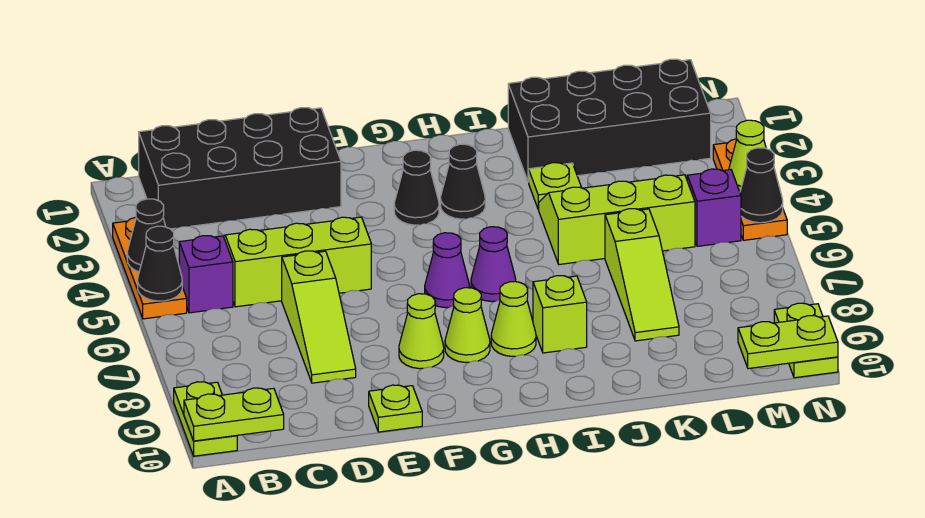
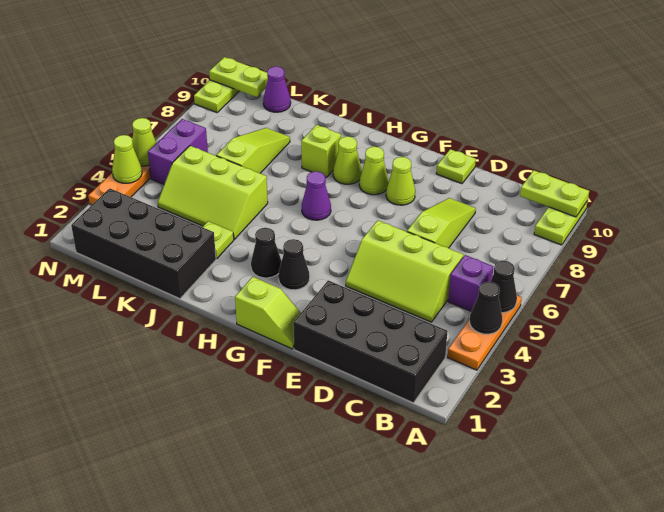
none -> lime slope F1:G1 level 1 top G
purple cone G6 level 1 -> purple cone L10 level 1
purple brick M5 level 1 -> purple brick M5:M6 level 1
black cone N5 level 2 -> lime cone N5 level 2

